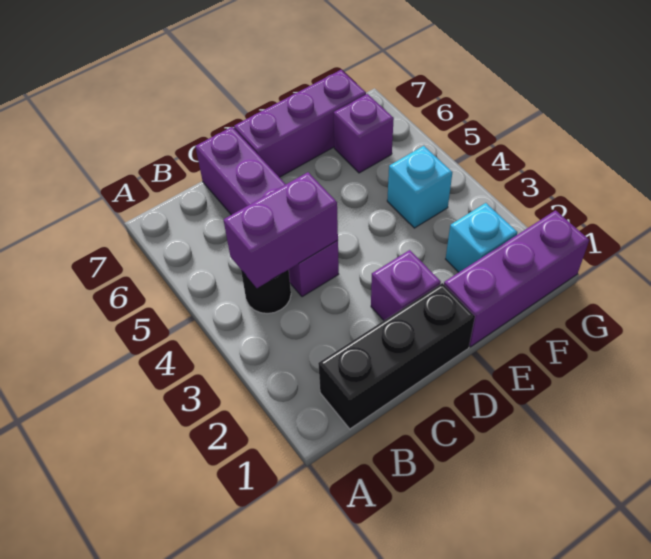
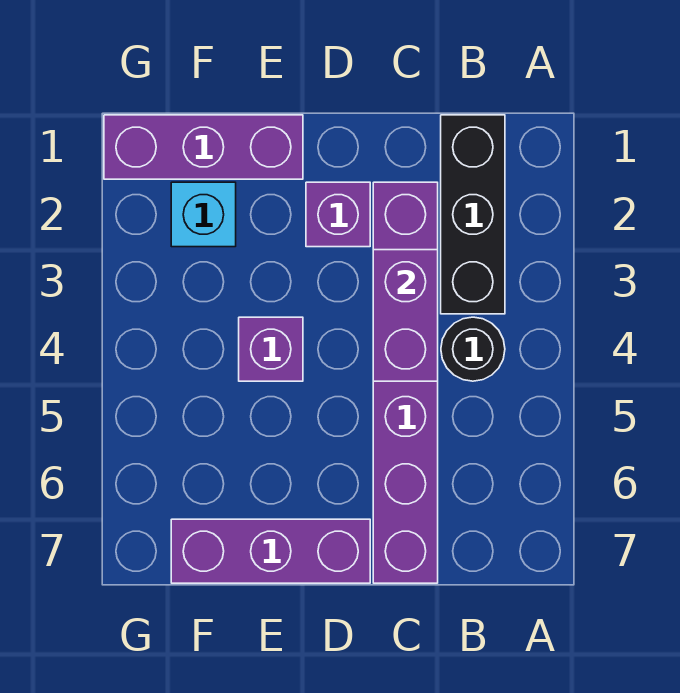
black brick B1:D1 level 1 -> black brick B1:B3 level 1
purple brick B4:C4 level 2 -> purple brick C3:C4 level 2
purple brick C4:C7 level 1 -> purple brick C2:C7 level 1
cyan brick F4 level 1 -> none
purple brick F6 level 1 -> purple brick E4 level 1

